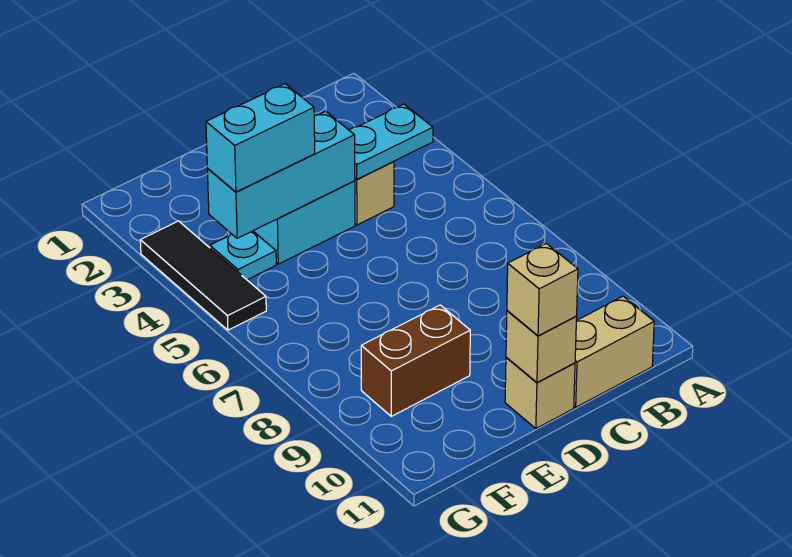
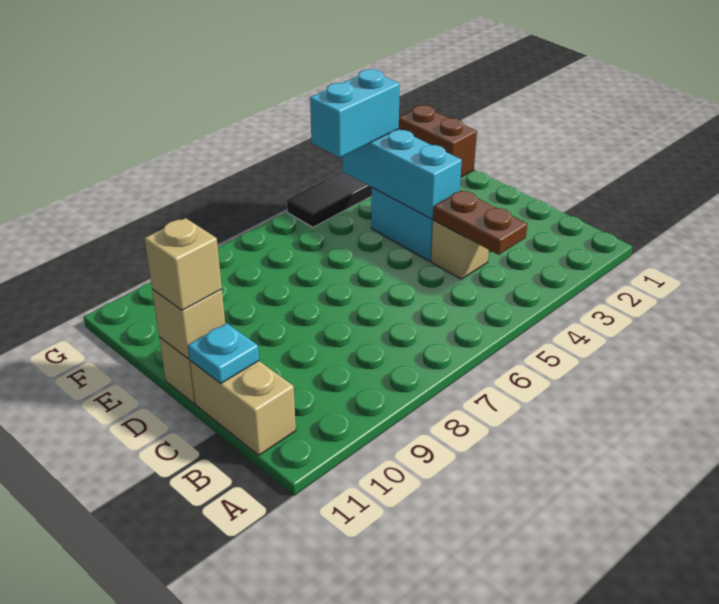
cyan plate B4:C4 level 2 -> brown plate B4:C4 level 2
cyan brick E4:F4 level 3 -> cyan brick F4:F5 level 3
brown brick E9:F9 level 1 -> brown brick F1:G1 level 1
cyan plate F4 level 1 -> cyan plate C11 level 2

